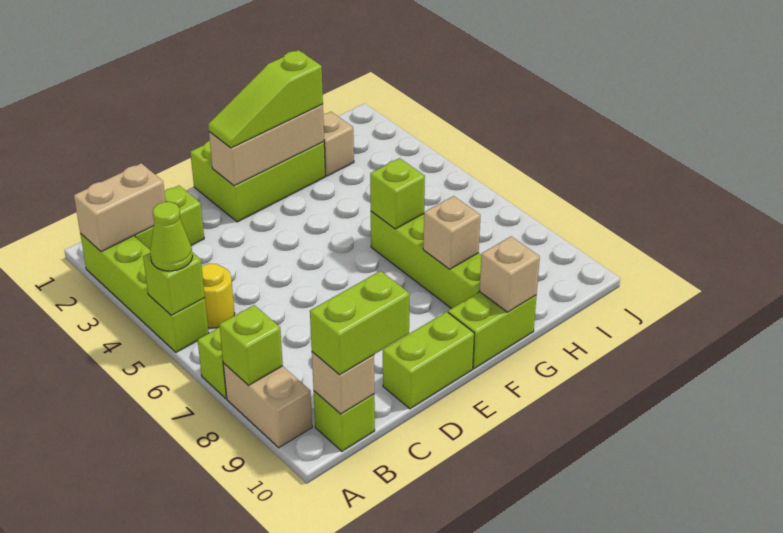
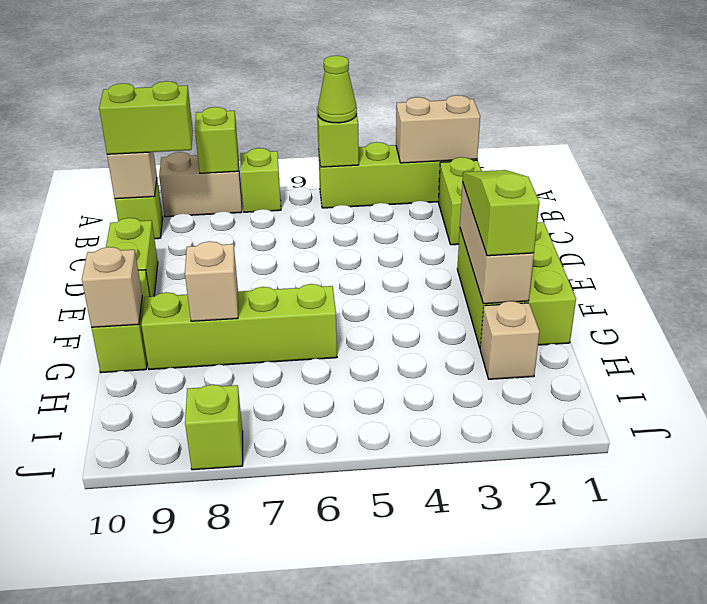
tan brick A2:B2 level 2 -> tan brick A2:A3 level 2
yellow round brick B5 level 1 -> none
lime brick B10:C10 level 3 -> lime brick B9:B10 level 3
lime brick G6 level 2 -> lime brick J8 level 1

